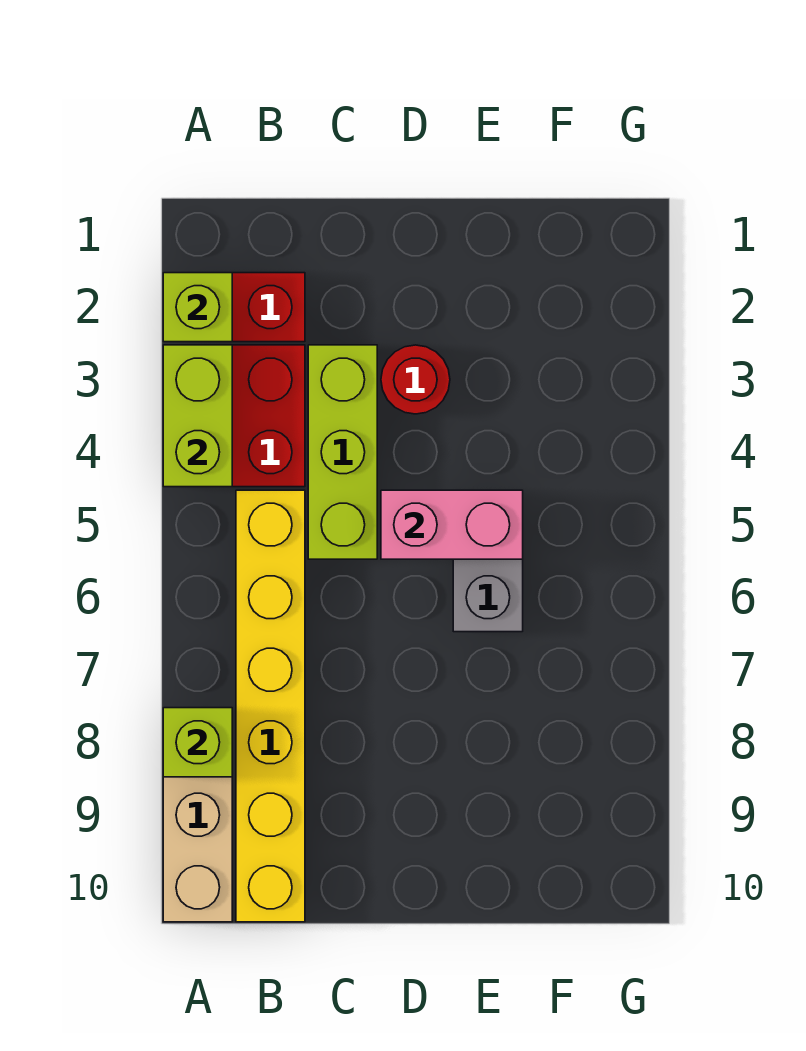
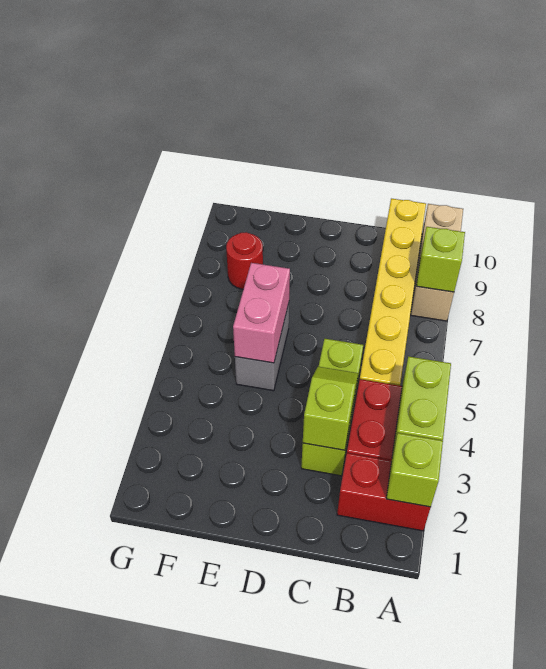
none -> lime slope C3:C4 level 2 top 3
red round brick D3 level 1 -> red round brick F8 level 1
pink brick D5:E5 level 2 -> pink brick E5:E6 level 2

